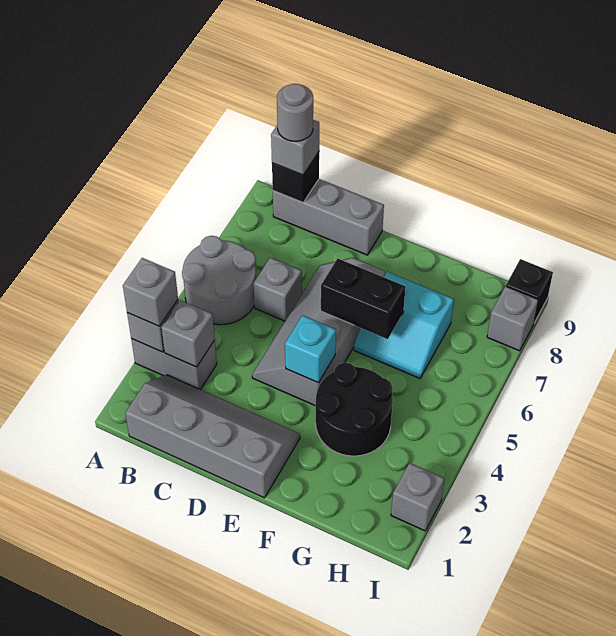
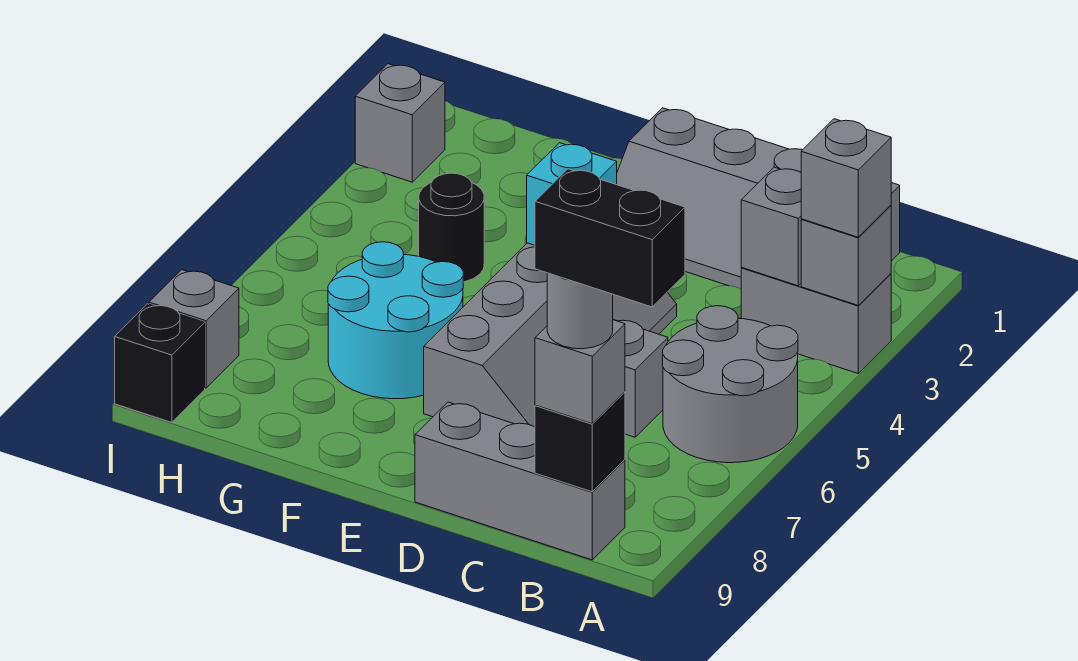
black brick E6:F6 level 2 -> black brick A9:B9 level 5
black round brick F3:G4 level 1 -> black round brick G4 level 1
cyan slope F6:G7 level 1 top 7 -> cyan round brick F6:G7 level 1

